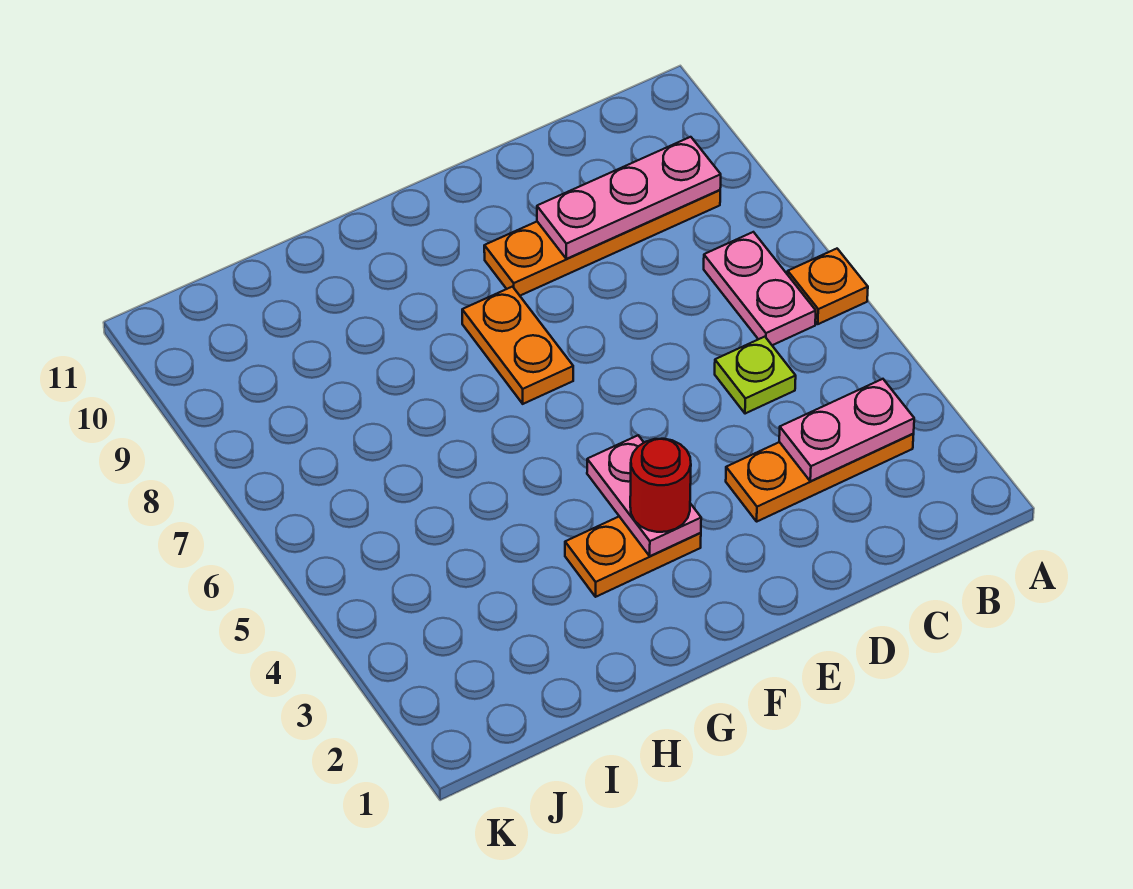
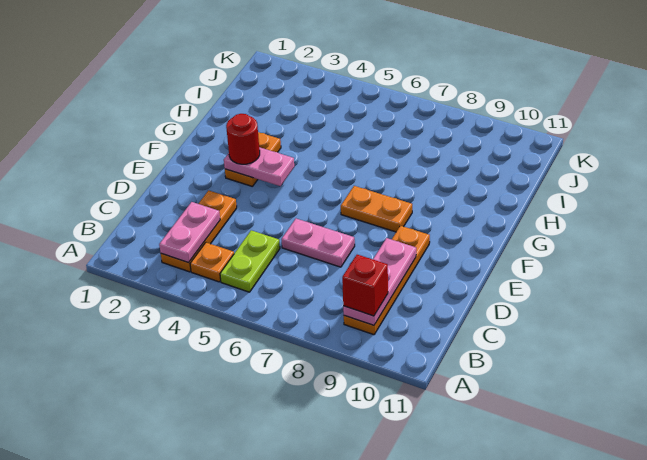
orange plate A6 level 1 -> orange plate B4 level 1
pink plate B6:B7 level 1 -> pink plate D6:D7 level 1
none -> red brick B9 level 3
lime plate C5 level 1 -> lime plate B5:C5 level 1

